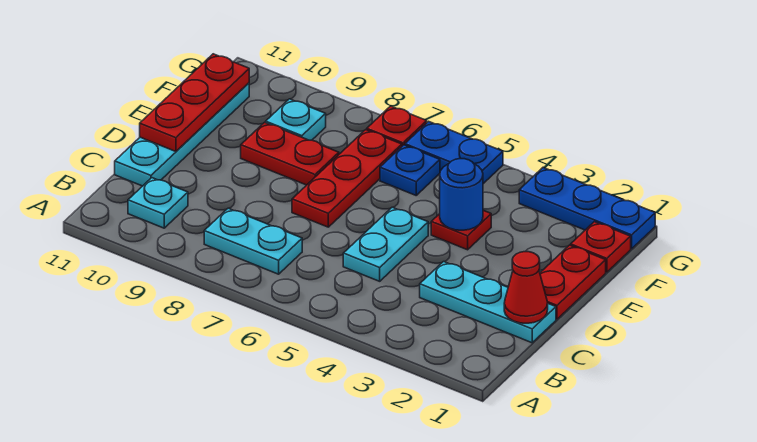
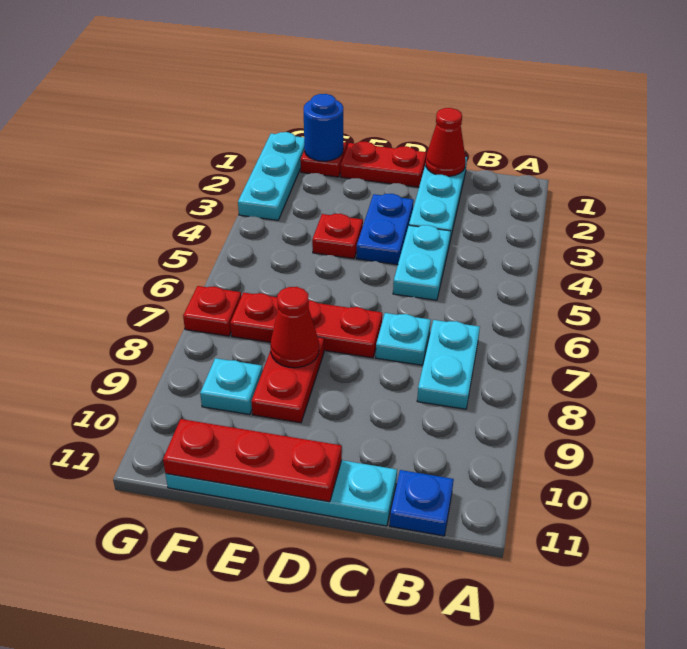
cyan plate B10 level 1 -> cyan plate C7 level 1
cyan plate C5:D5 level 1 -> cyan plate C4:C5 level 1
blue round brick E4 level 2 -> blue round brick F1 level 2
none -> red cone E8 level 2
blue plate F6 level 1 -> blue plate B11 level 1
blue plate G1:G3 level 1 -> cyan plate G1:G3 level 1
blue plate G5:G6 level 1 -> blue plate D3:D4 level 1

